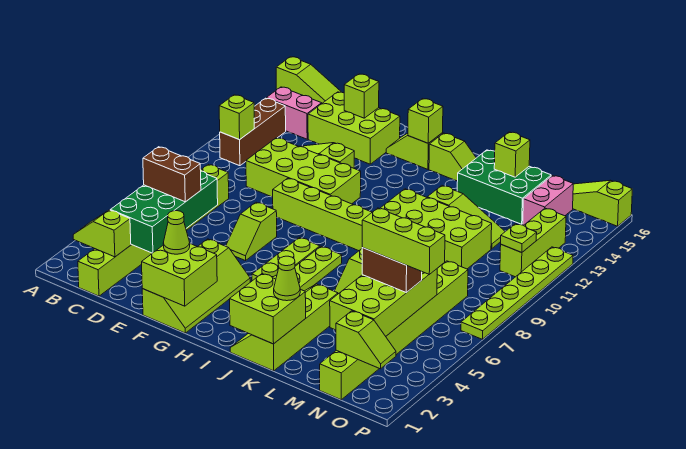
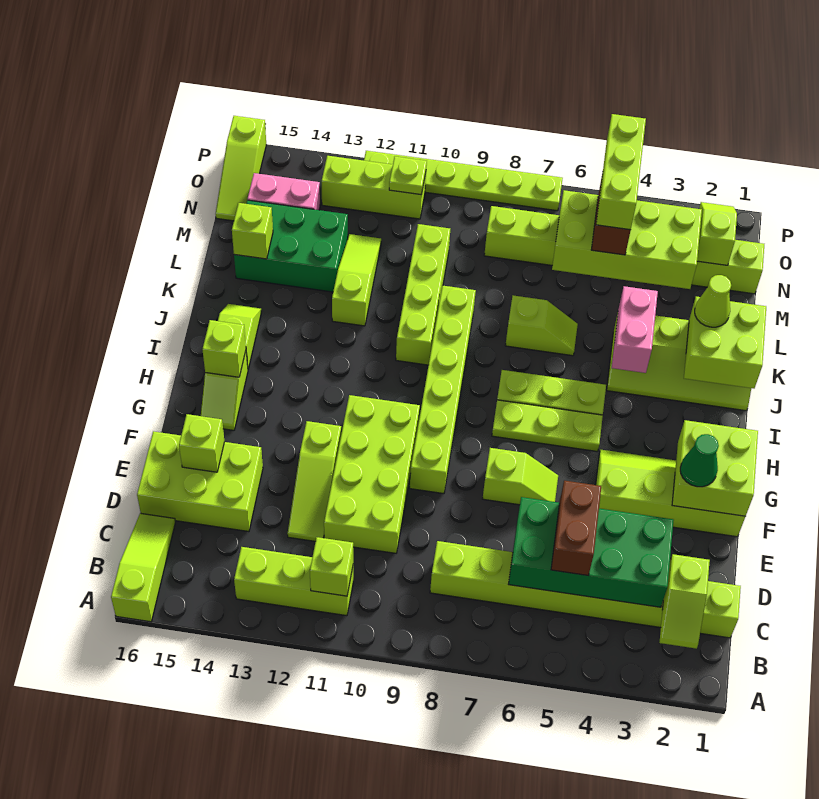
brown brick B11:B13 level 1 -> lime brick B11:B13 level 1
pink brick B14:C14 level 1 -> pink brick J4:K4 level 2
lime brick D14:F15 level 1 -> lime brick D14:E16 level 1
lime cone F2 level 3 -> green cone F2 level 3
lime brick J10:M11 level 1 -> lime brick J10:M10 level 1
green brick K14:M15 level 1 -> green brick L13:M15 level 1

